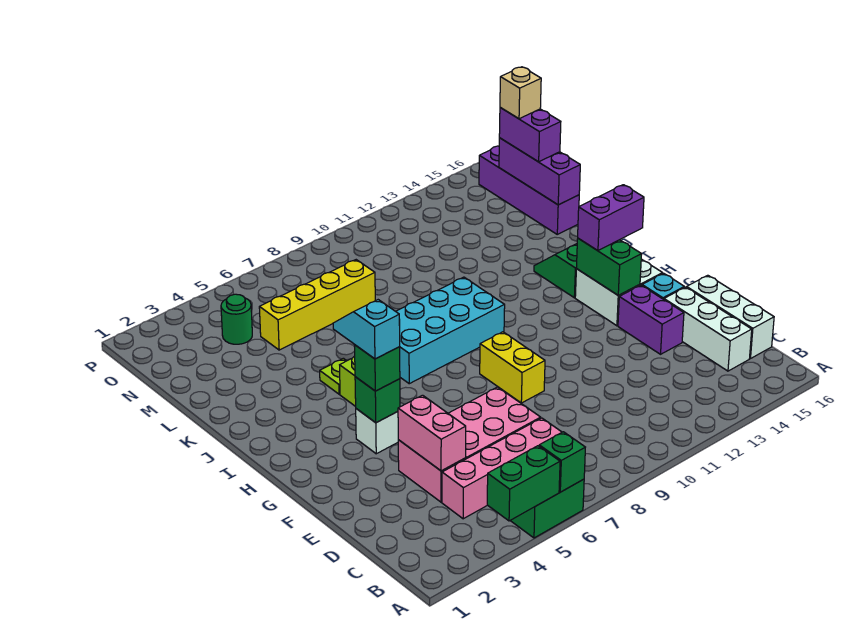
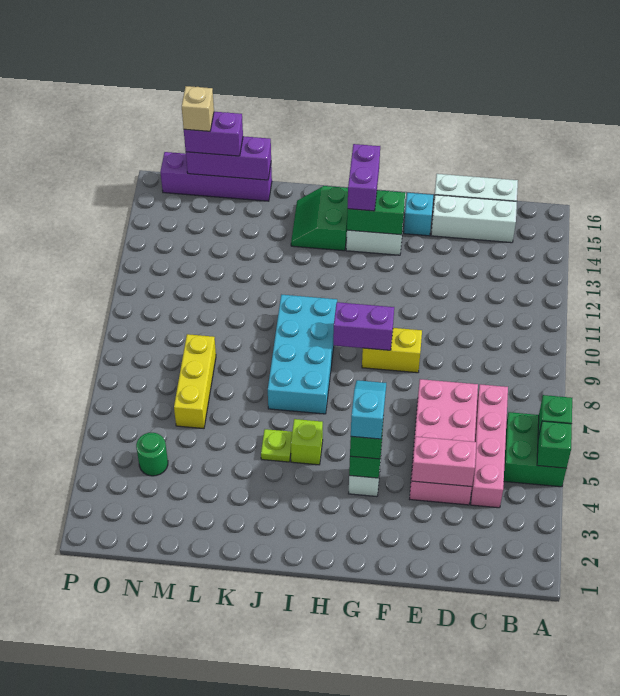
green brick A4:A5 level 2 -> green brick A5 level 2
purple brick E14:F14 level 1 -> purple brick G9:H9 level 2
cyan slope G4:H4 level 4 top G -> cyan slope G4:G5 level 4 top 4
yellow brick M5:M8 level 1 -> yellow brick M6:M8 level 1

